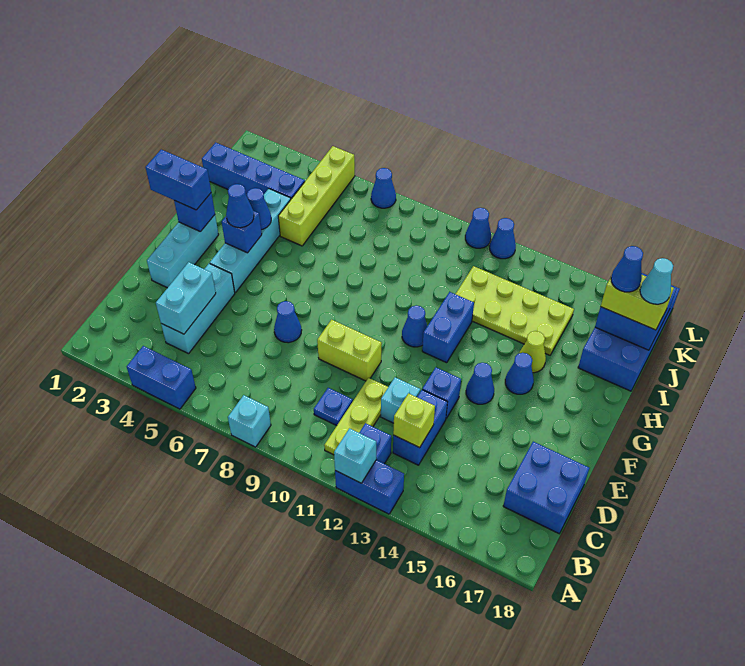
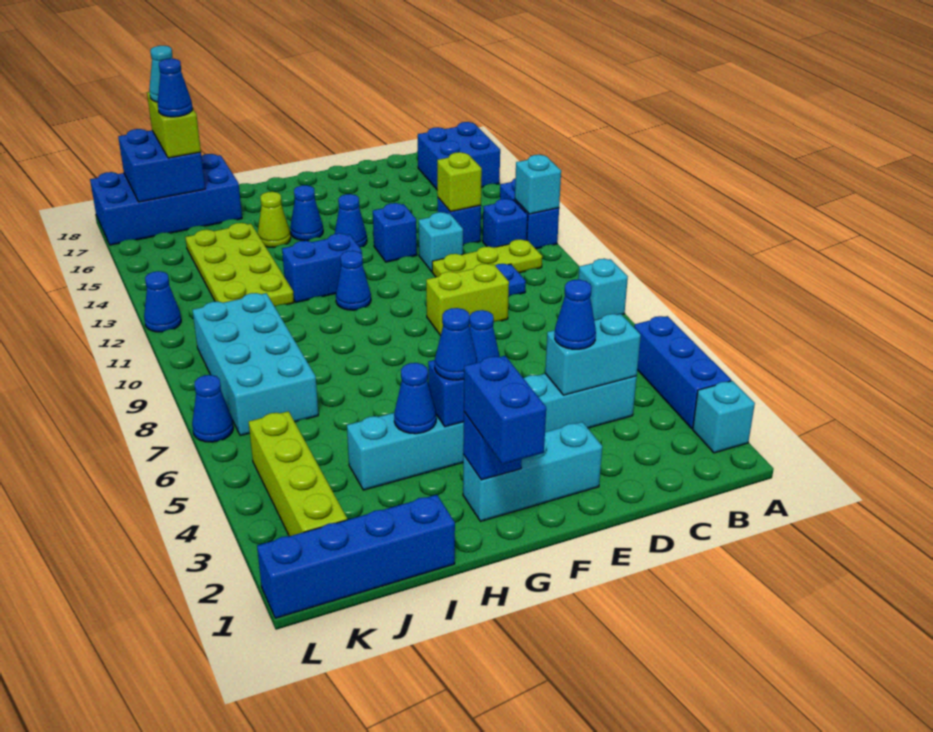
none -> cyan brick A2 level 1
blue brick A4:A5 level 1 -> blue brick A3:A5 level 1
blue brick C13:D13 level 1 -> blue brick C13 level 1
blue brick C17:D18 level 1 -> blue brick A16:B17 level 1
lime brick E9:E10 level 1 -> lime brick D9:E9 level 1
lime brick I5:L5 level 1 -> lime brick K2:K5 level 1
blue brick J1:J4 level 1 -> blue brick I1:L1 level 1
none -> cyan brick J7:K10 level 1
blue cone L11 level 1 -> blue cone D4 level 3

